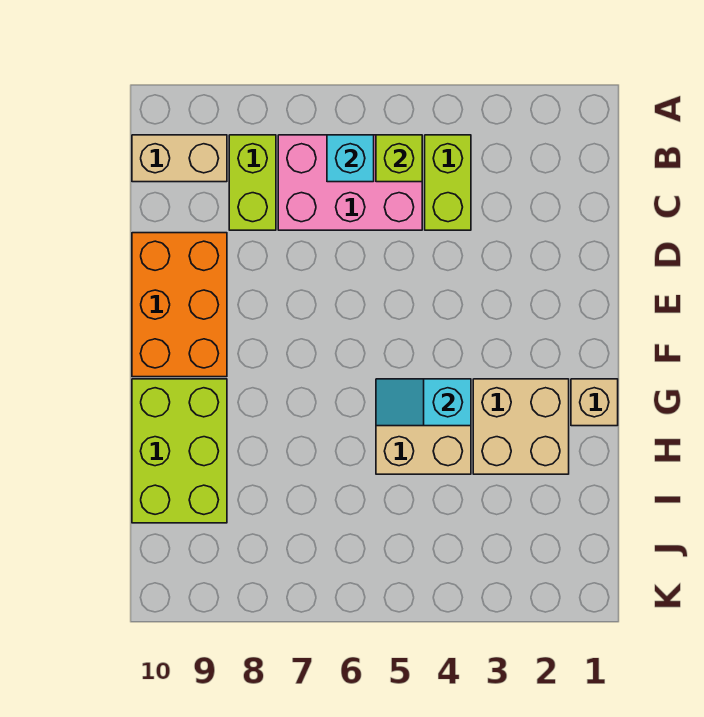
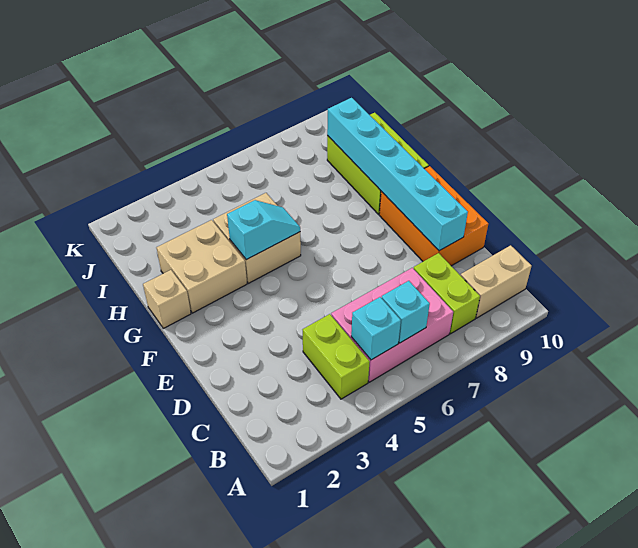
lime brick B5 level 2 -> cyan brick B5 level 2
none -> cyan brick D9:I9 level 2

